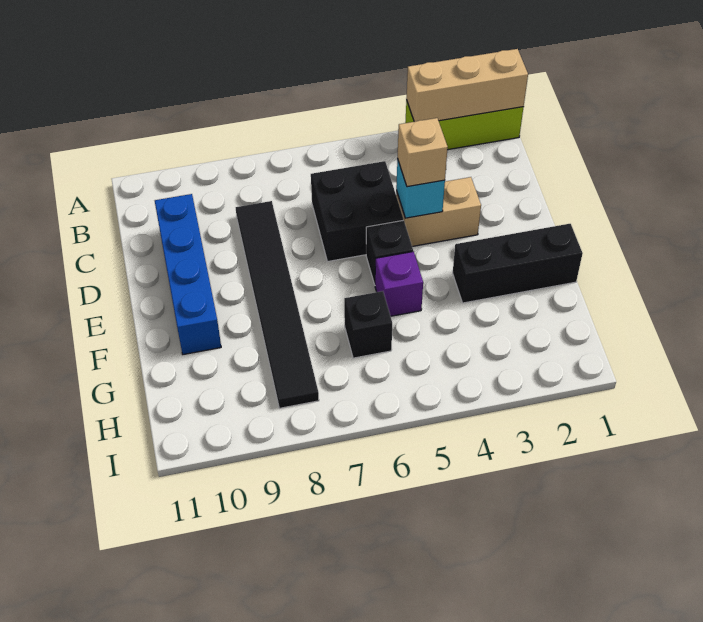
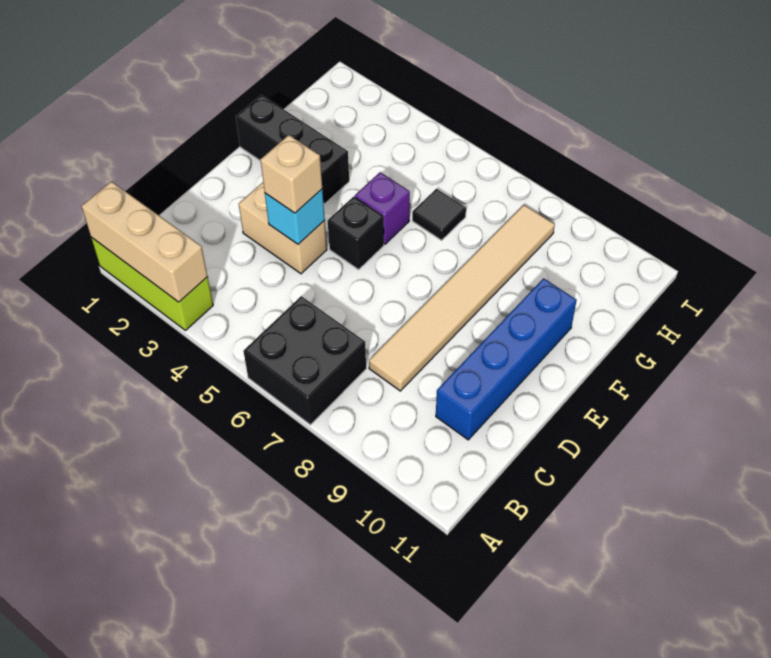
black brick C5:D6 level 1 -> black brick A6:B7 level 1
black tile C8:H8 level 1 -> tan tile C8:H8 level 1
black brick G6 level 1 -> black tile G6 level 1

